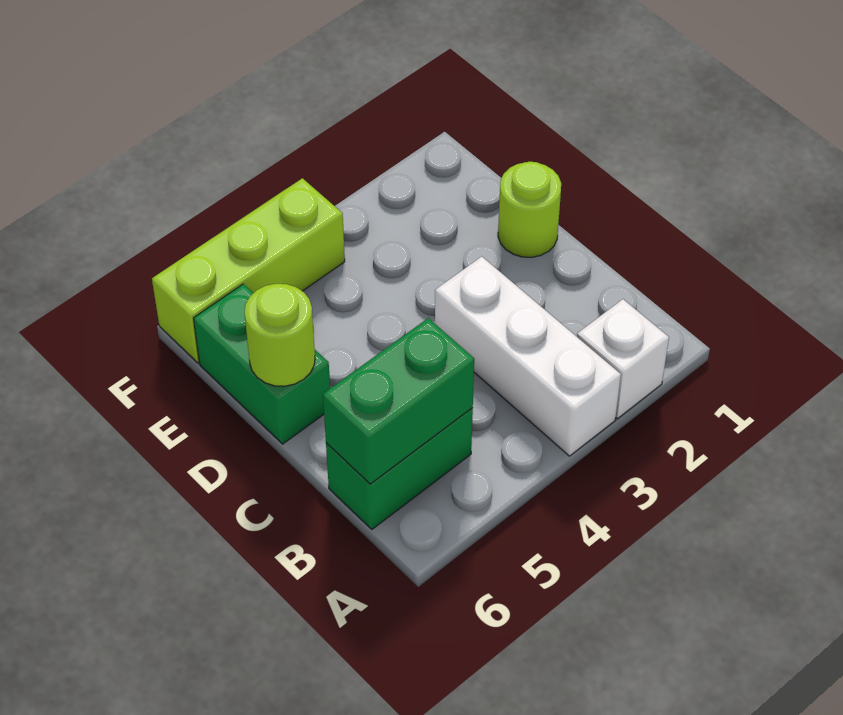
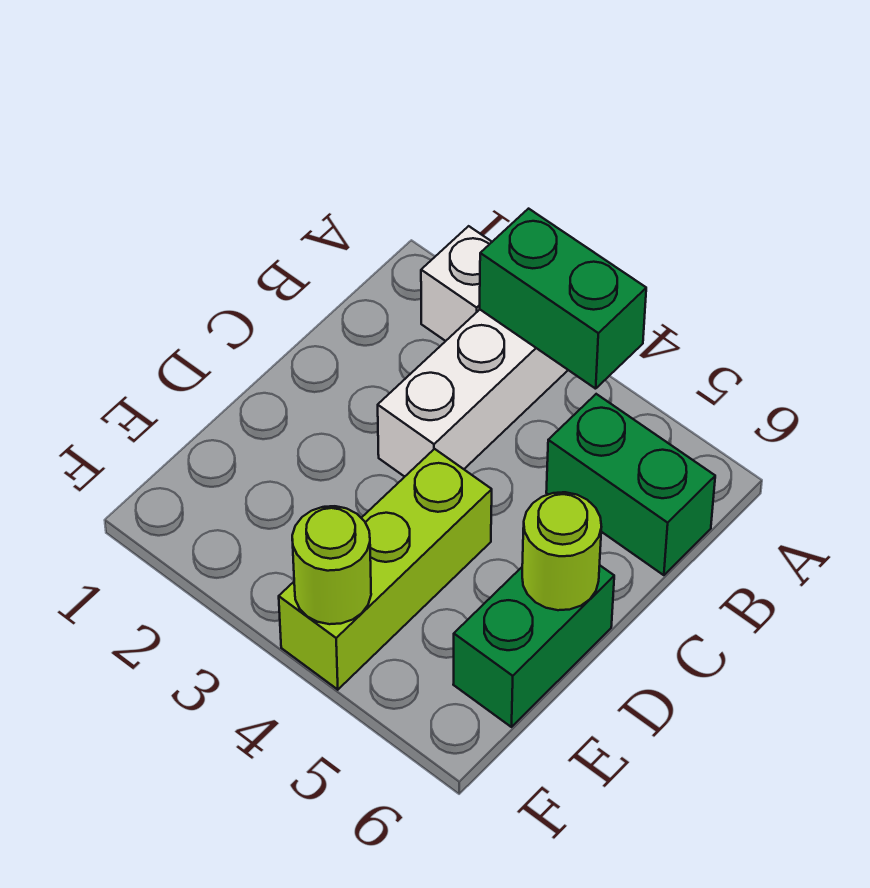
green brick B5:B6 level 2 -> green brick A3:A4 level 2
lime round brick D1 level 1 -> lime round brick F4 level 2
lime brick F4:F6 level 1 -> lime brick D4:F4 level 1

